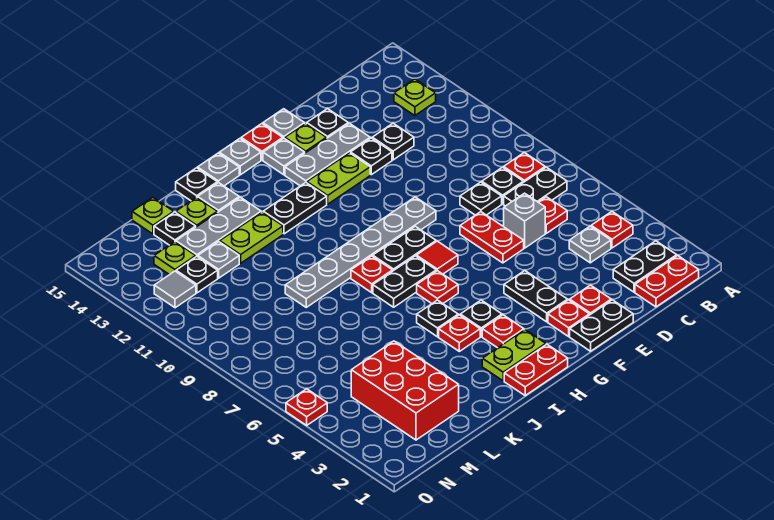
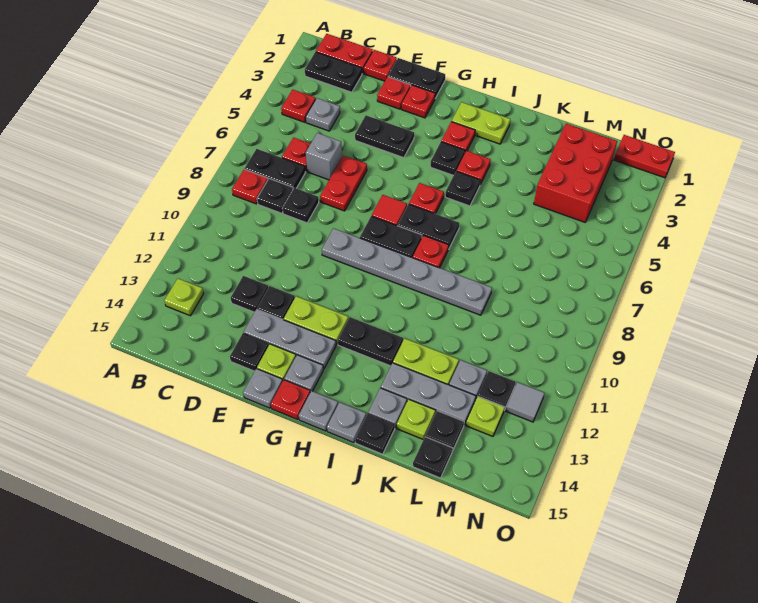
black plate F3:F4 level 1 -> black plate E4:F4 level 1
red plate H1:I1 level 1 -> red plate N1:O1 level 1
lime plate L15 level 1 -> black plate L15 level 1
red plate O5 level 1 -> red plate D1 level 1

